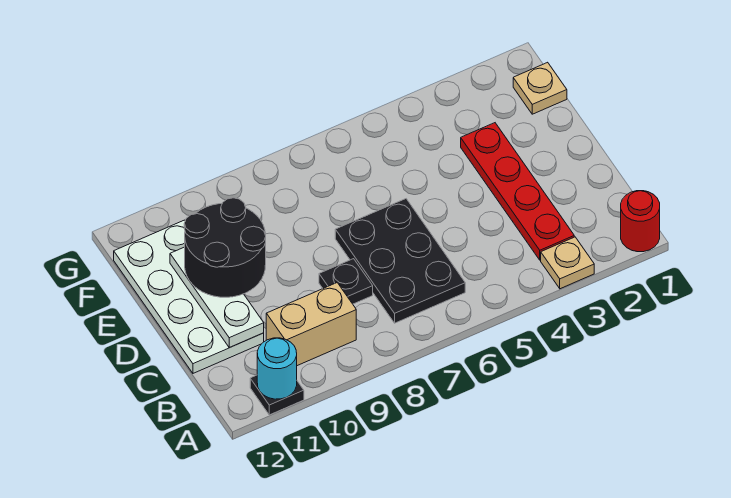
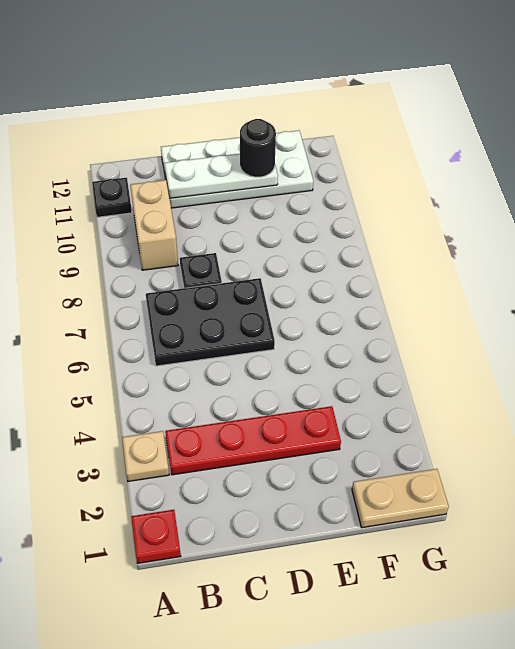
red round brick A1 level 1 -> red plate A1 level 1
cyan round brick A11 level 2 -> none
black round brick D10:E11 level 3 -> black round brick E11 level 3
tan plate F1 level 1 -> tan plate F1:G1 level 1

